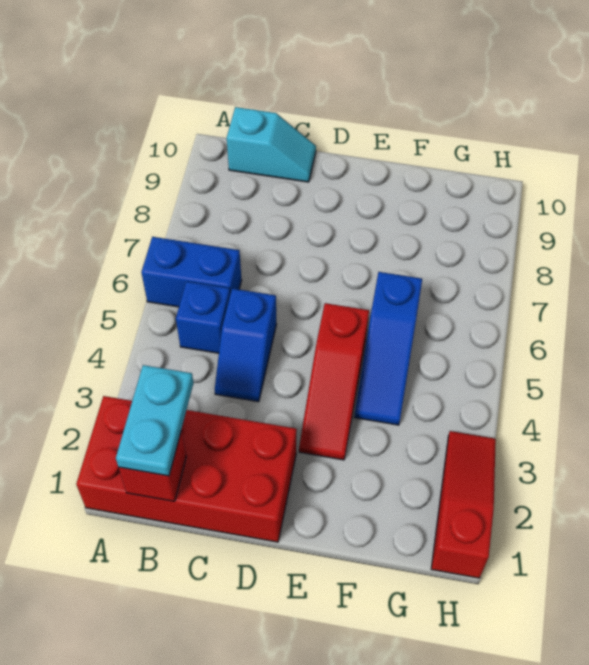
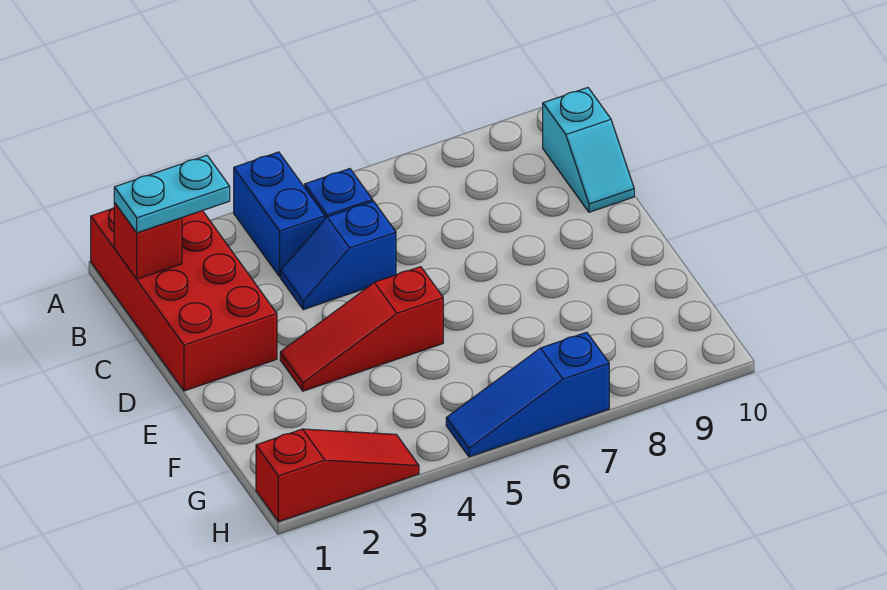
blue brick A6:B6 level 1 -> blue brick A4:B4 level 1
blue slope F4:F6 level 1 top 6 -> blue slope H5:H7 level 1 top 7

